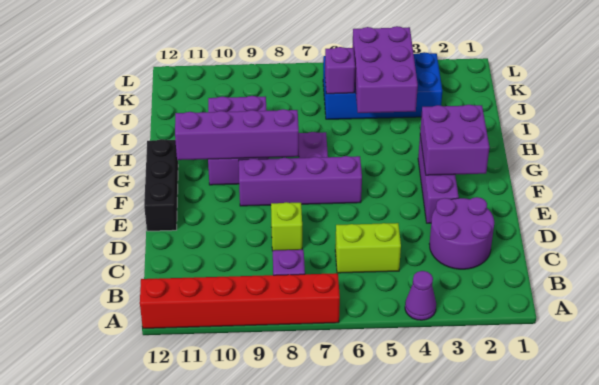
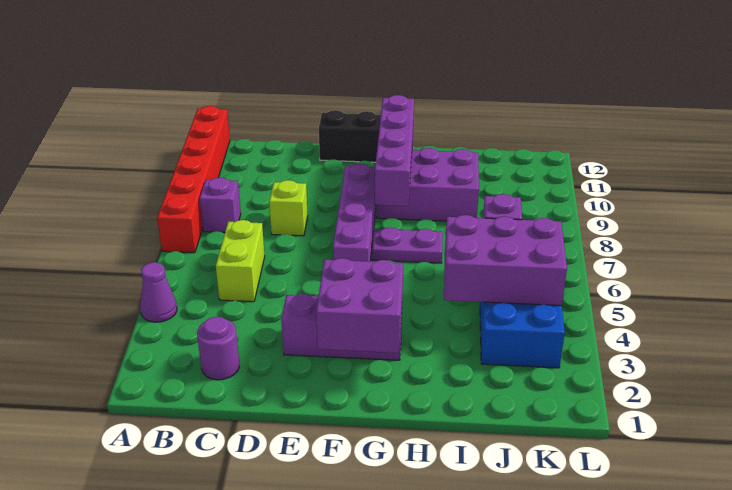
purple round brick C2:D3 level 1 -> purple round brick C2 level 1

